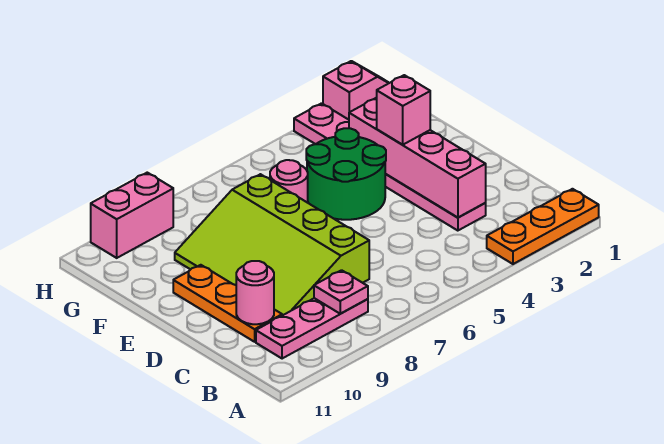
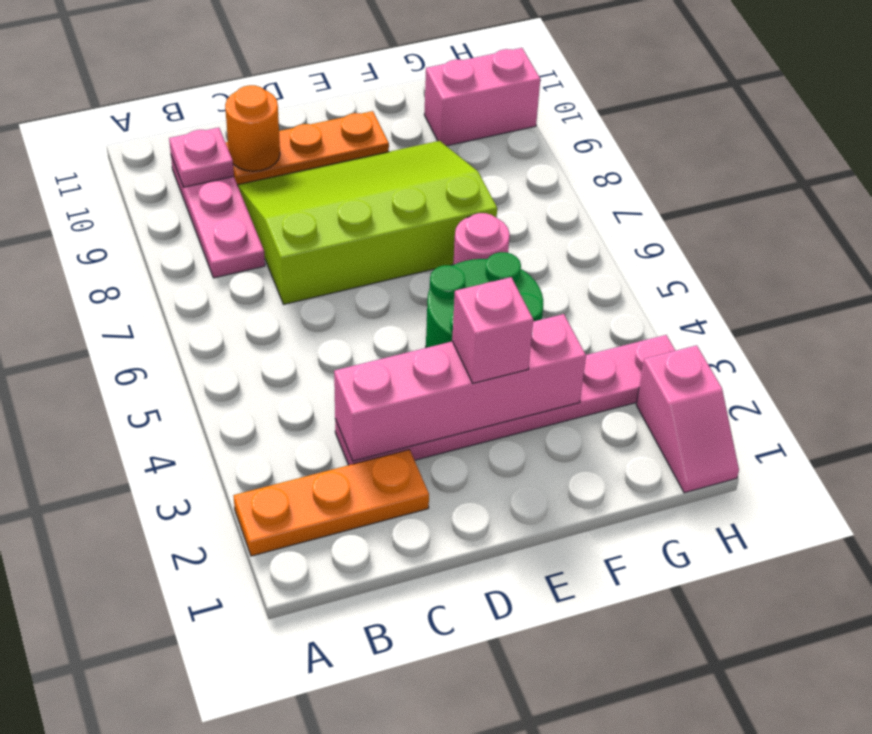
orange plate A1:A3 level 1 -> orange plate A2:C2 level 1
pink plate B8 level 2 -> pink plate B10 level 2
pink round brick C10 level 2 -> orange round brick C10 level 2
pink brick H9:H10 level 1 -> pink brick G10:H10 level 1

